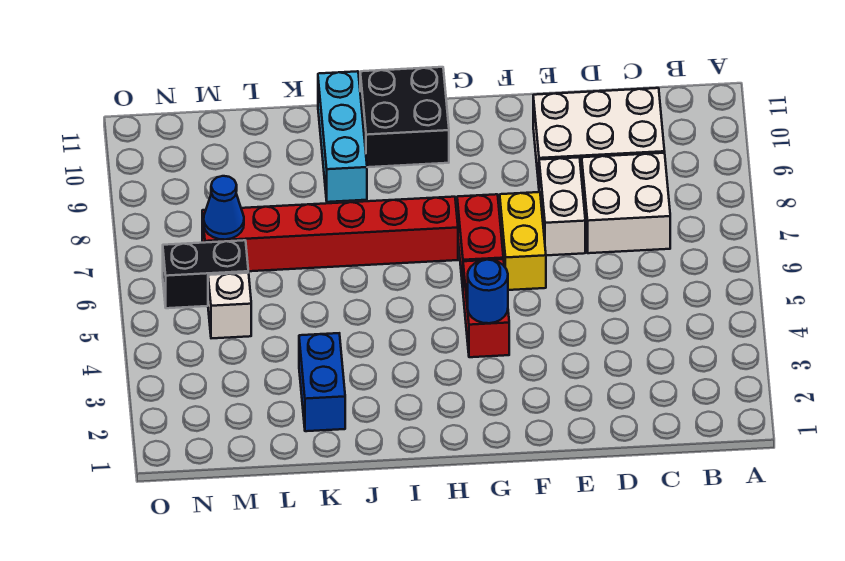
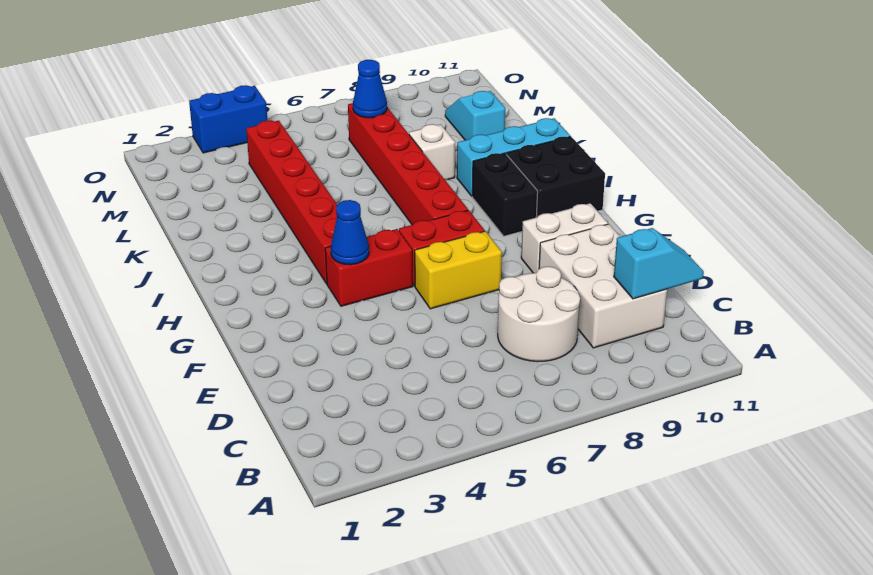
white brick C7:D8 level 1 -> white round brick C7:D8 level 1
none -> cyan slope C10:C11 level 2 top 10
white brick E7:E8 level 1 -> white brick F9:F10 level 1
blue round brick G4 level 2 -> blue cone G4 level 2
none -> red brick H4:M4 level 1
blue brick K2:K3 level 1 -> blue brick O3:O4 level 1
none -> cyan slope L10:M10 level 1 top L
white brick M5 level 1 -> white brick K8 level 1
black brick M6:N6 level 1 -> black brick H9:I9 level 1

